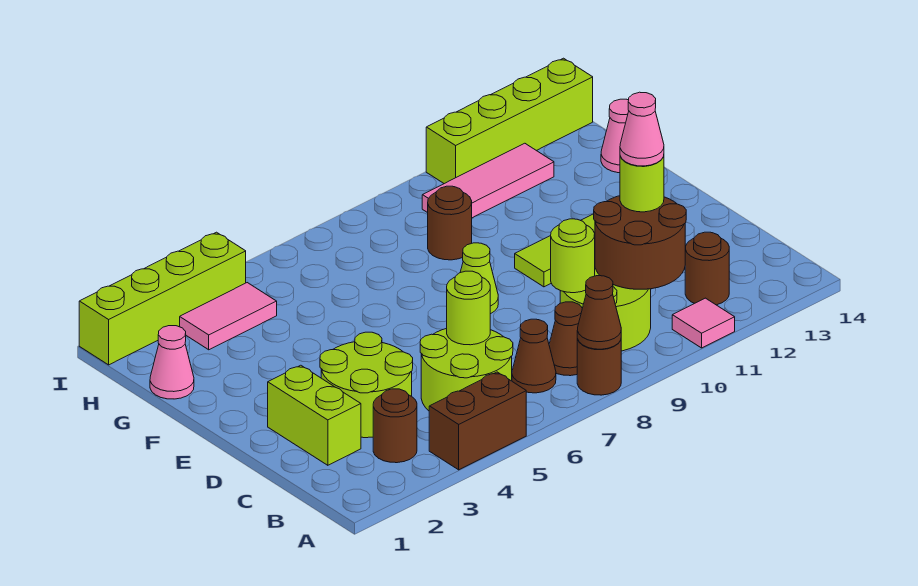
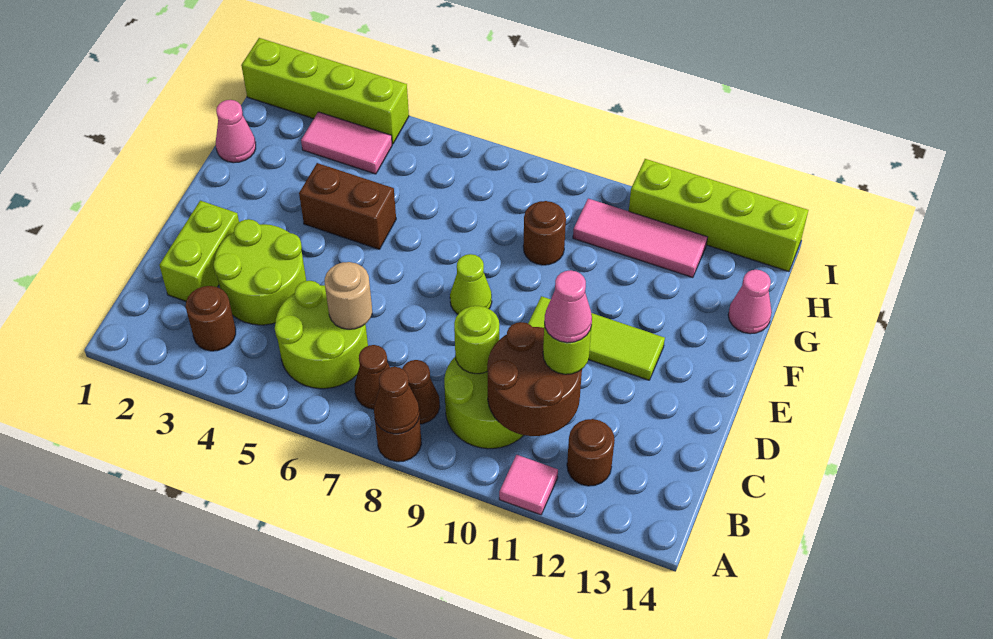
brown brick A4:A5 level 1 -> brown brick F4:F5 level 1
lime round brick C6 level 2 -> tan round brick C6 level 2

